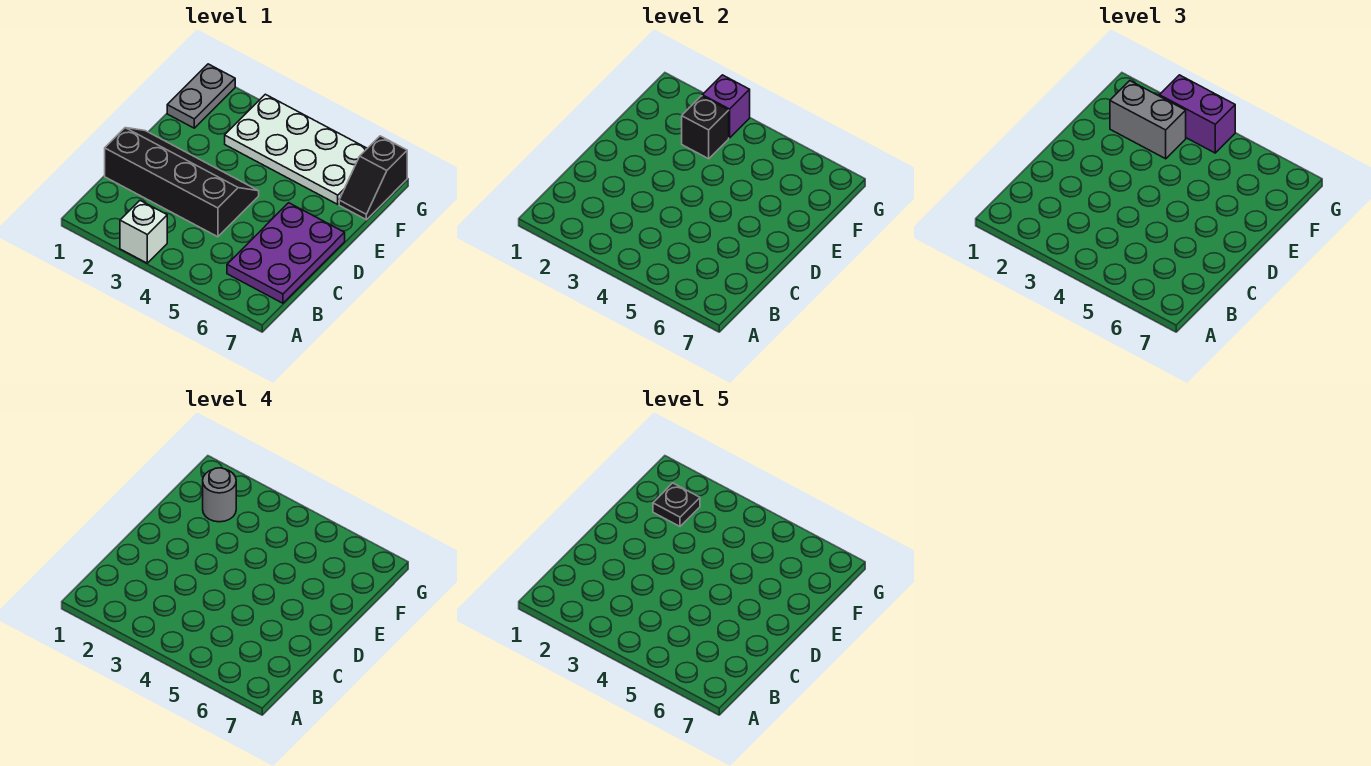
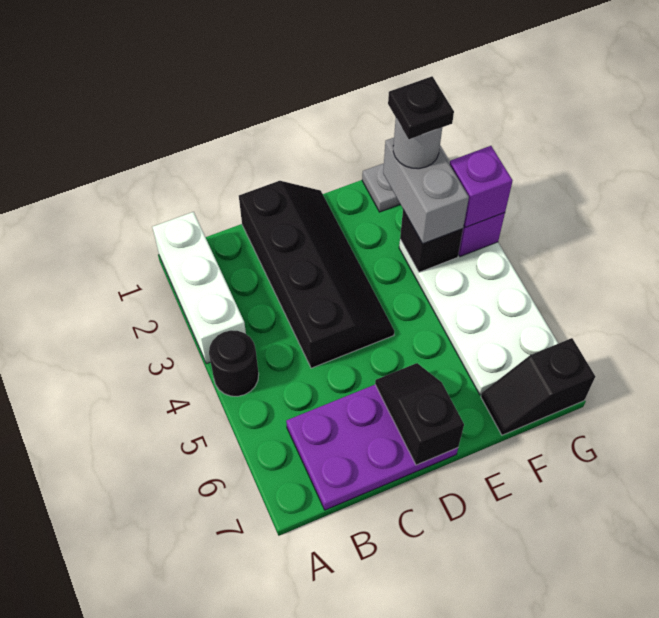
white brick A3 level 1 -> white brick A1:A3 level 1
none -> black round brick A4 level 1
none -> black slope D6:D7 level 2 top 7
purple brick G3:G4 level 3 -> purple brick G3 level 3

